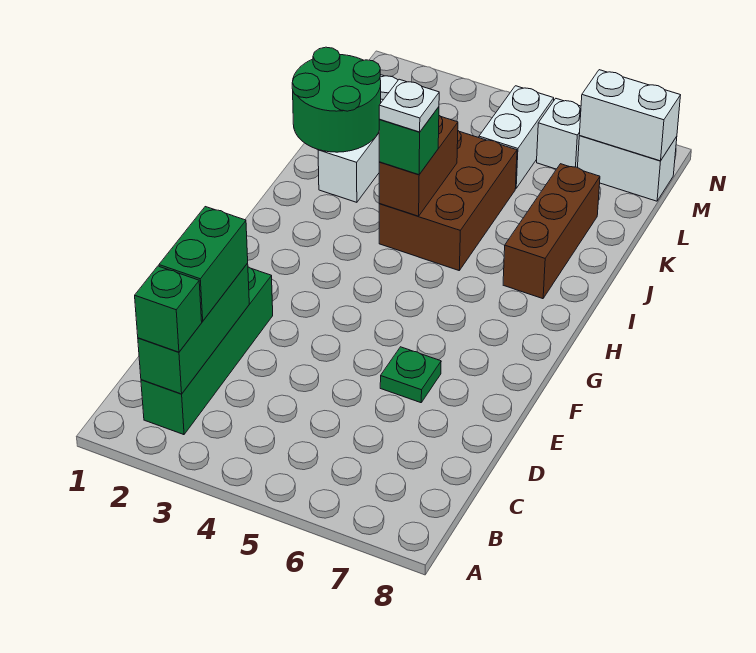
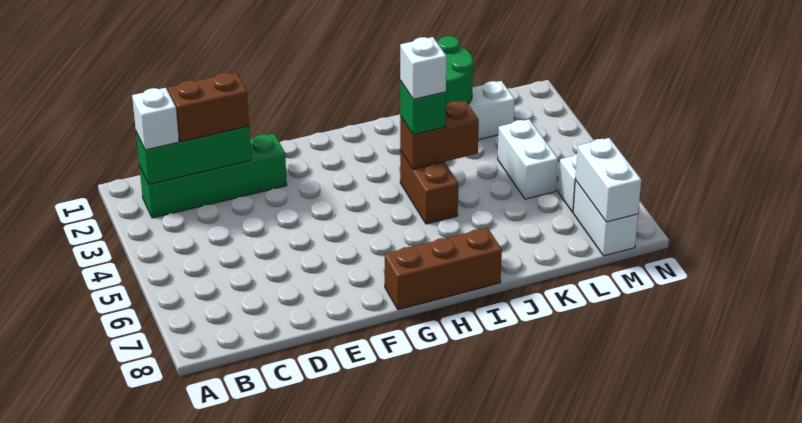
green brick B2 level 3 -> white brick B2 level 3
green brick C2:D2 level 3 -> brown brick C2:D2 level 3
green plate E6 level 1 -> none
brown brick I4:K5 level 1 -> brown brick I4:I5 level 1
white plate I4 level 4 -> white brick I4 level 4
brown brick I7:K7 level 1 -> brown brick G8:I8 level 1
white brick L5:M5 level 1 -> white brick L4:L5 level 1

